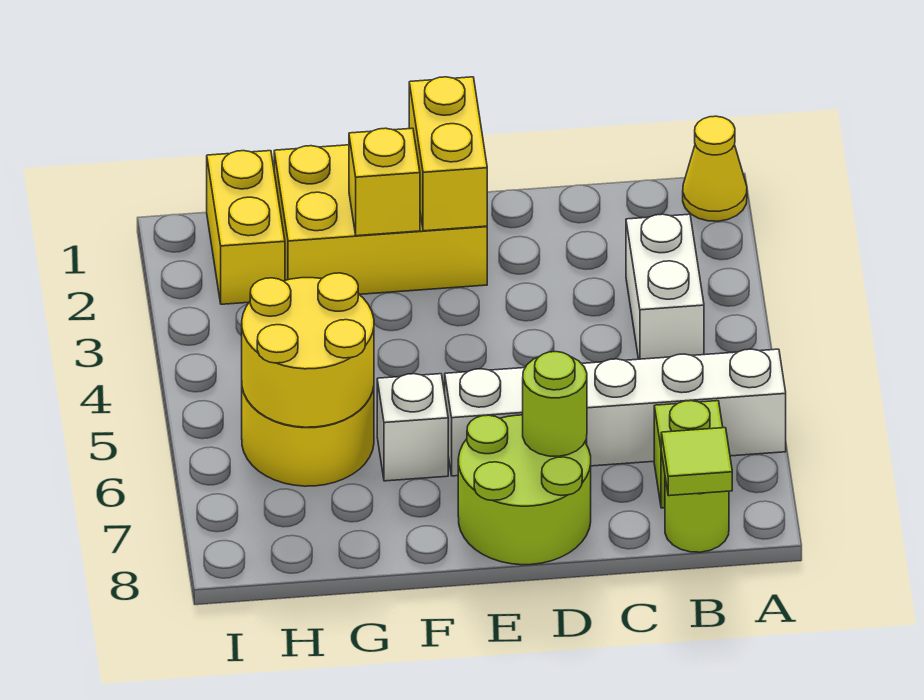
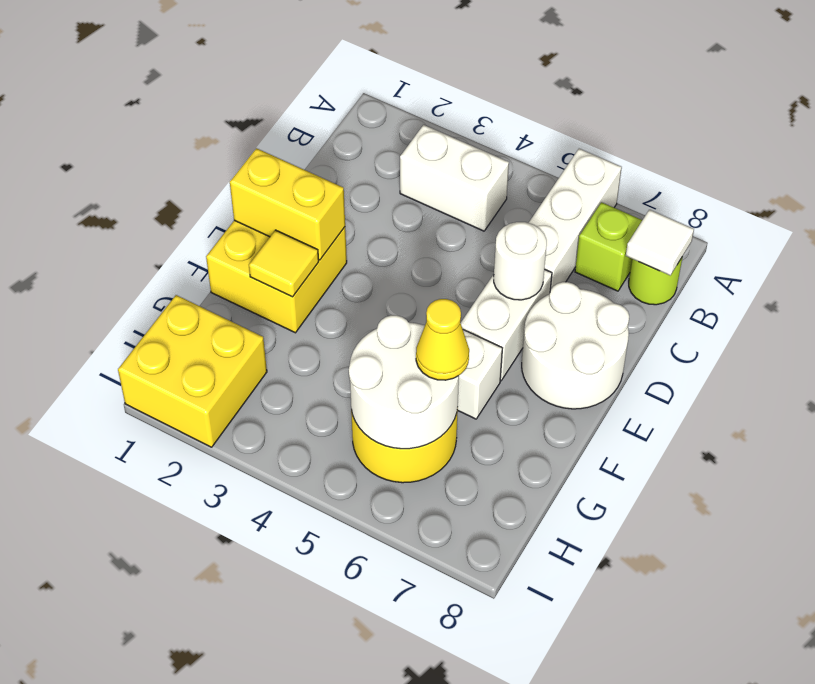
yellow cone A1 level 1 -> yellow cone G6 level 3
lime tile B8 level 2 -> white tile B8 level 2
none -> white round brick D6 level 2
lime round brick D7:E8 level 1 -> white round brick D7:E8 level 1
lime round brick D7 level 2 -> none
yellow brick E1:G2 level 1 -> yellow brick E1:F2 level 1
yellow brick F2 level 2 -> yellow tile F2 level 2
yellow round brick G5:H6 level 2 -> white round brick G5:H6 level 2
yellow brick H1:H2 level 1 -> yellow brick H1:I2 level 1

